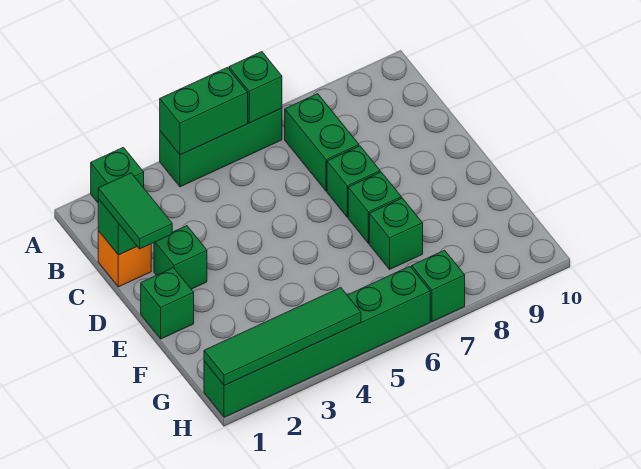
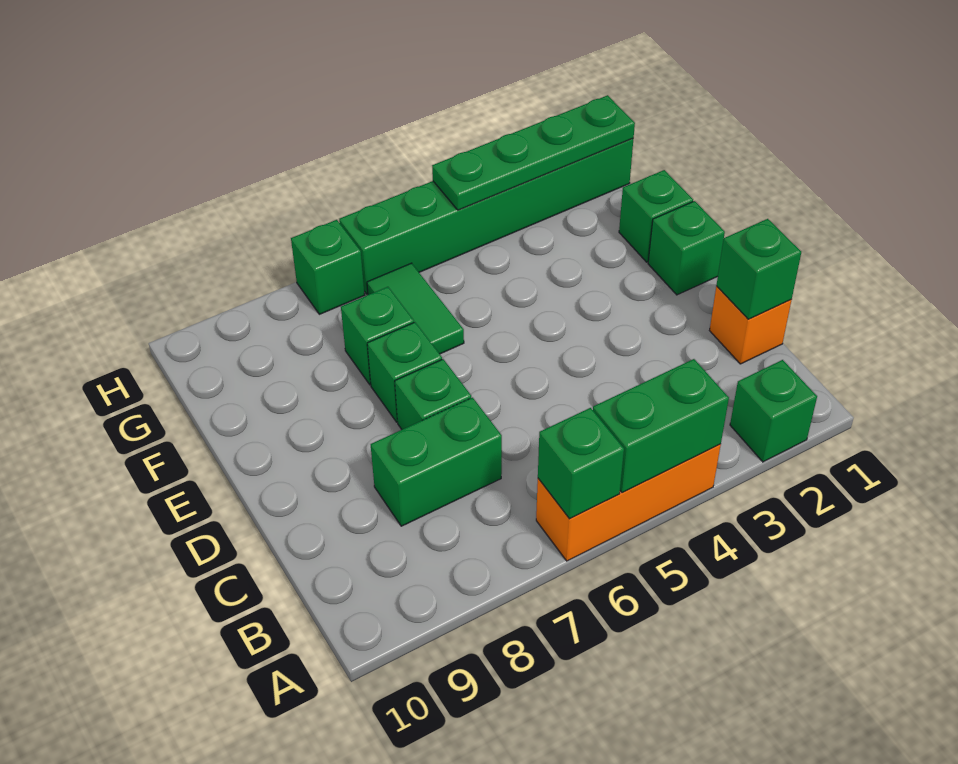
green brick A4:A6 level 1 -> orange brick A4:A6 level 1
green brick B7:C7 level 1 -> green brick C7:C8 level 1
green tile C1:D1 level 3 -> green tile F6:G6 level 1
green brick D2 level 1 -> green brick F1 level 1
green tile H1:H4 level 2 -> green plate H1:H4 level 2

